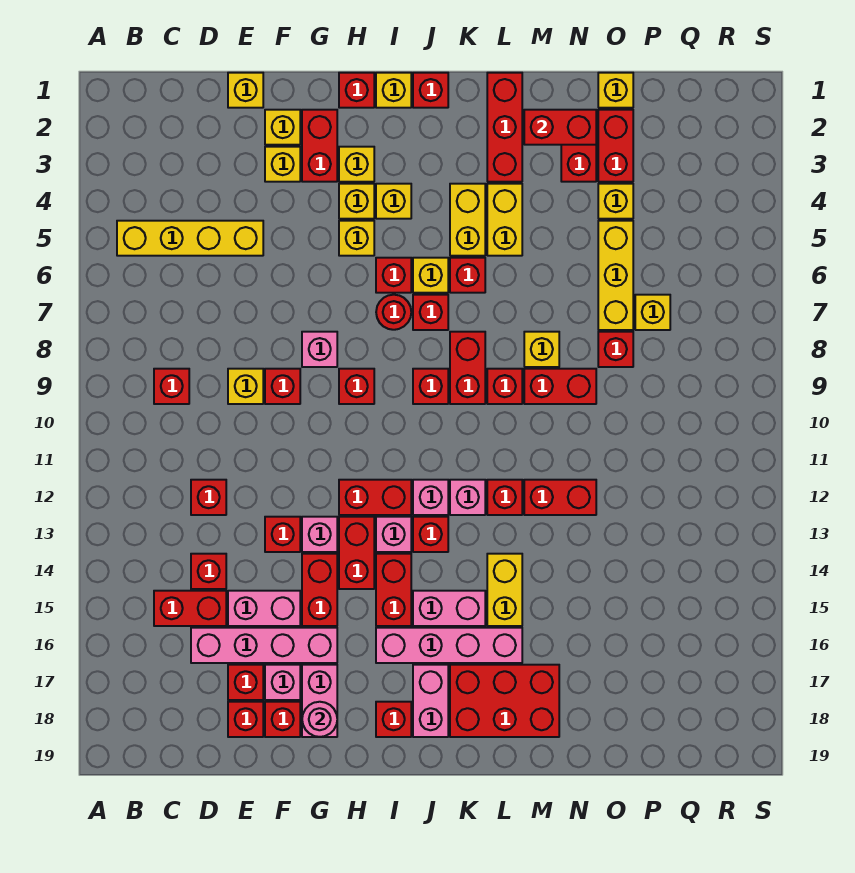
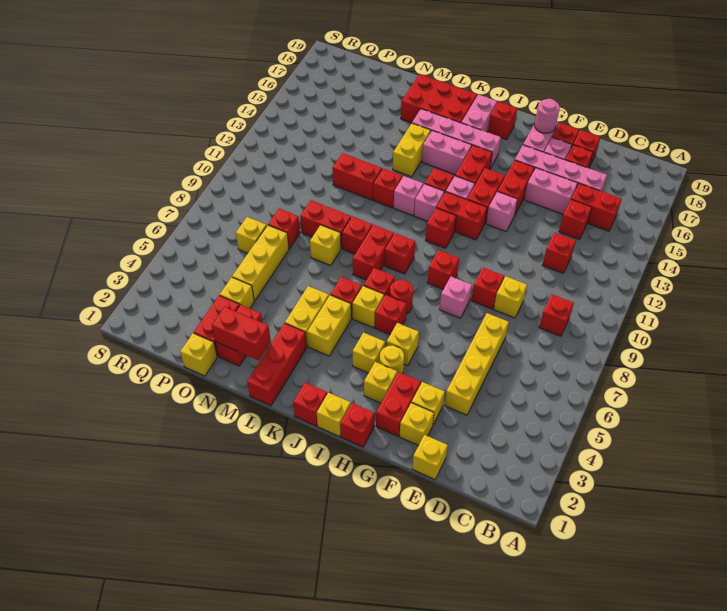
yellow brick B5:E5 level 1 -> yellow brick E4:E7 level 1
red brick F13 level 1 -> red brick I11 level 1
yellow brick H4 level 1 -> yellow round brick H4 level 1

